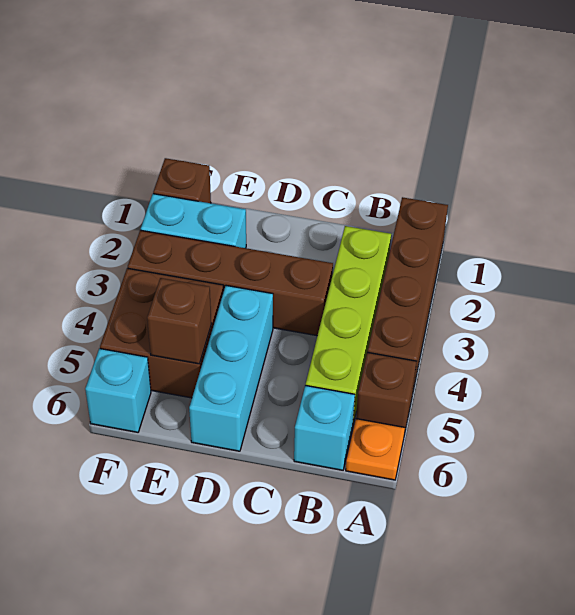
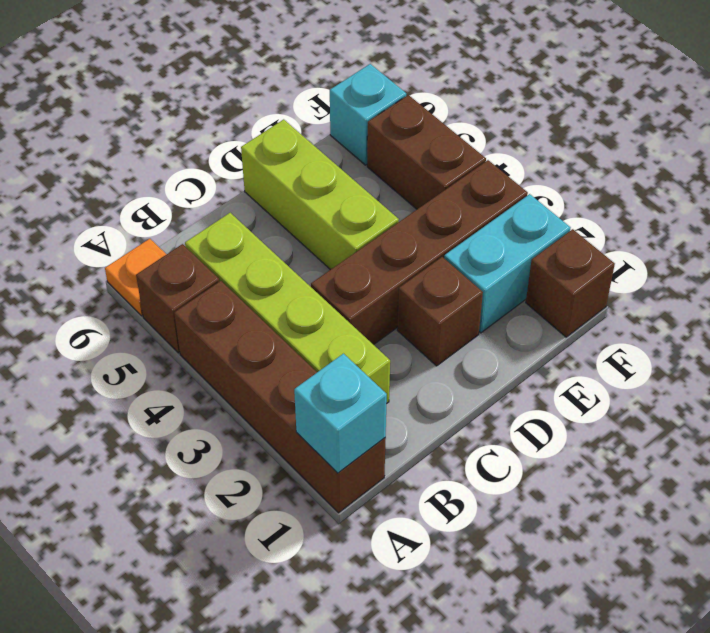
cyan brick B6 level 1 -> cyan brick A1 level 2
cyan brick D4:D6 level 1 -> lime brick D4:D6 level 1
brown brick E4:F5 level 1 -> brown brick F4:F5 level 1
brown brick E5 level 2 -> brown brick D2 level 1

